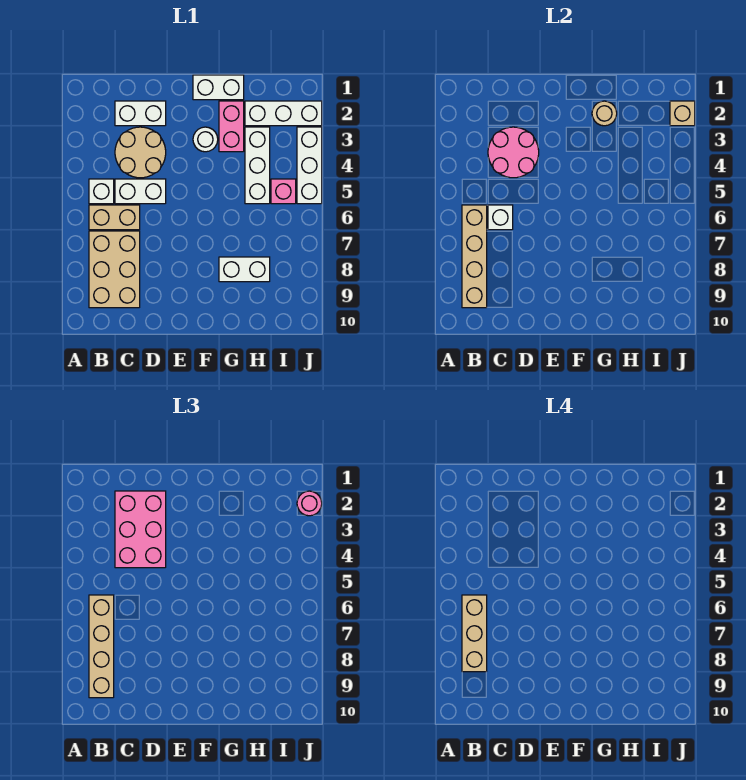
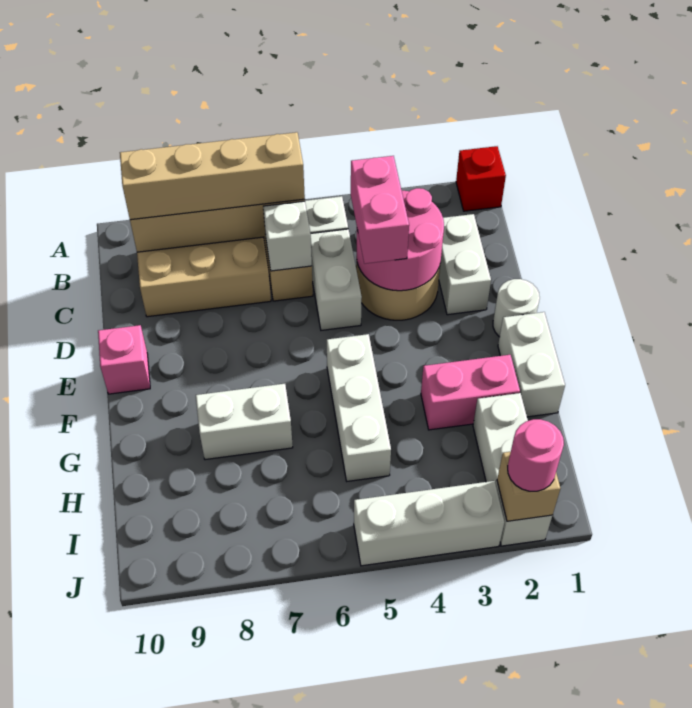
none -> red brick A1 level 1
tan brick B6:B8 level 4 -> none
pink brick C2:D4 level 3 -> pink brick C4:D4 level 3
white round brick F3 level 1 -> white round brick E1 level 1
tan round brick G2 level 2 -> none
white brick G8:H8 level 1 -> white brick G7:G8 level 1
white brick H3:H5 level 1 -> white brick F5:H5 level 1
pink brick I5 level 1 -> pink brick E10 level 1

